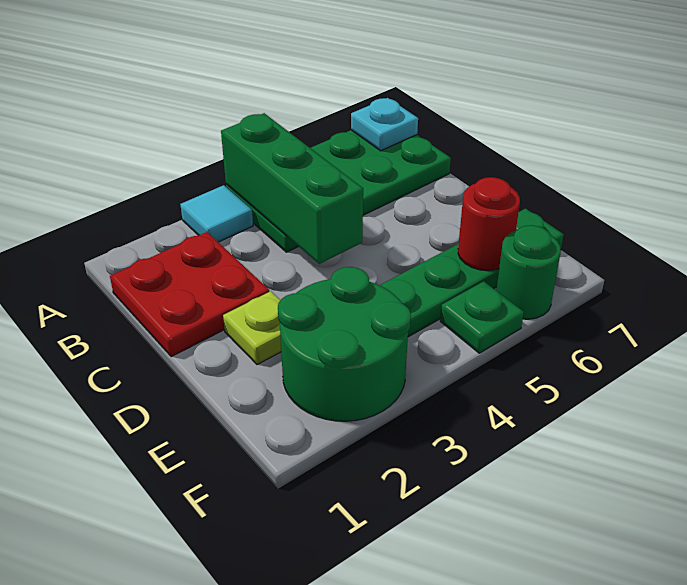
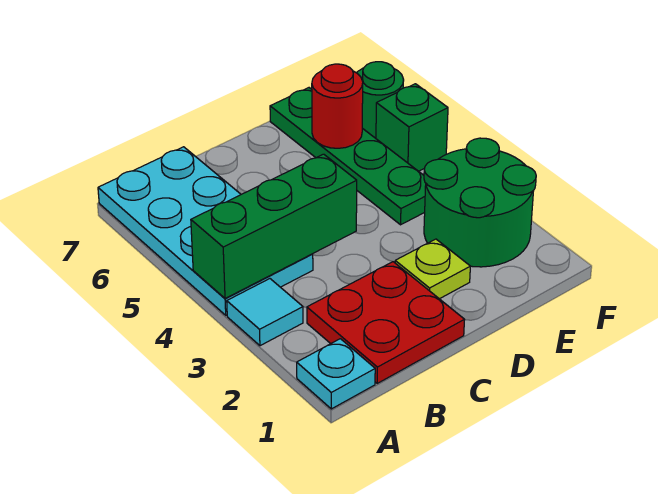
green plate A4:B7 level 1 -> cyan plate A4:B7 level 1
cyan plate A7 level 2 -> cyan plate A1 level 1
green plate F5 level 1 -> green brick F5 level 1

